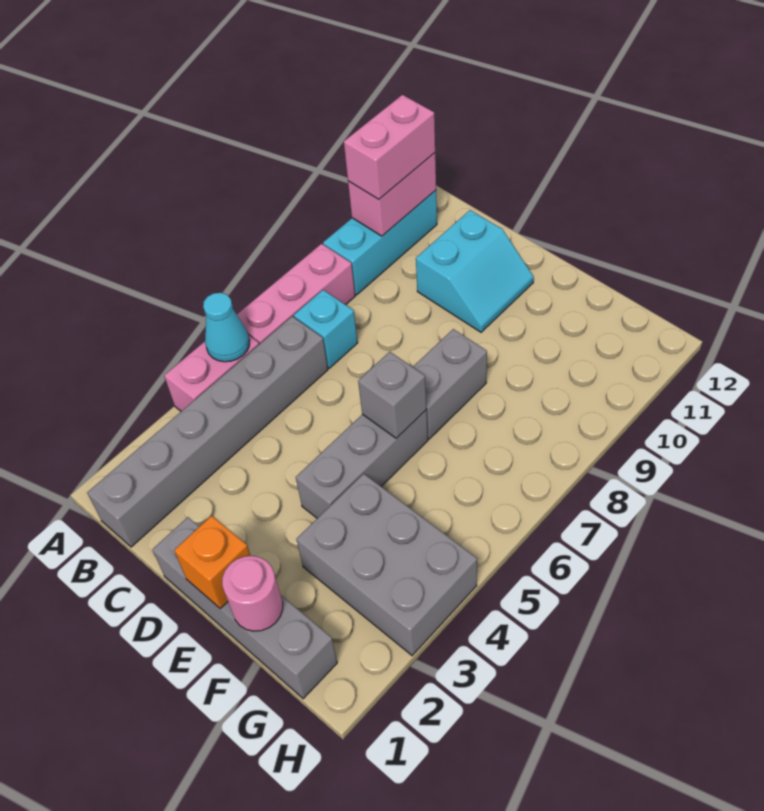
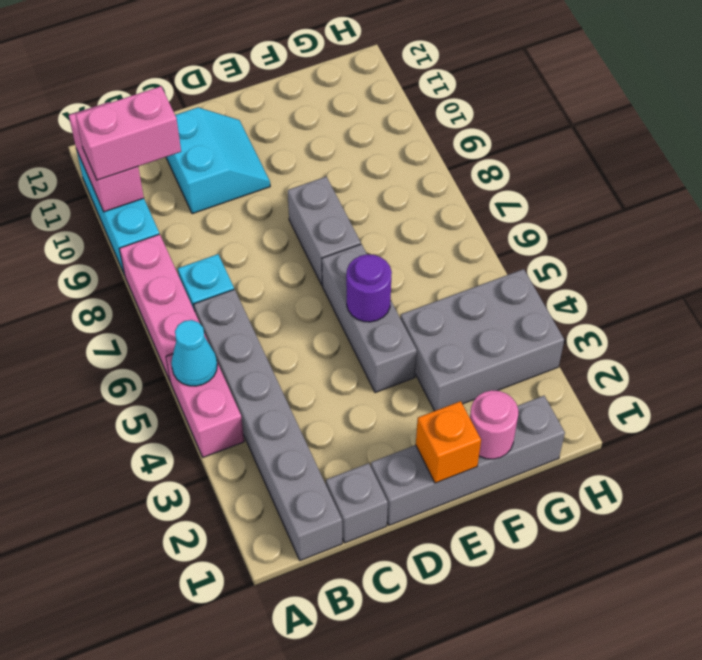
pink brick A10:A11 level 3 -> pink brick A10:B10 level 3
none -> purple round brick E5 level 2
grey brick E6 level 2 -> grey brick C1 level 1

